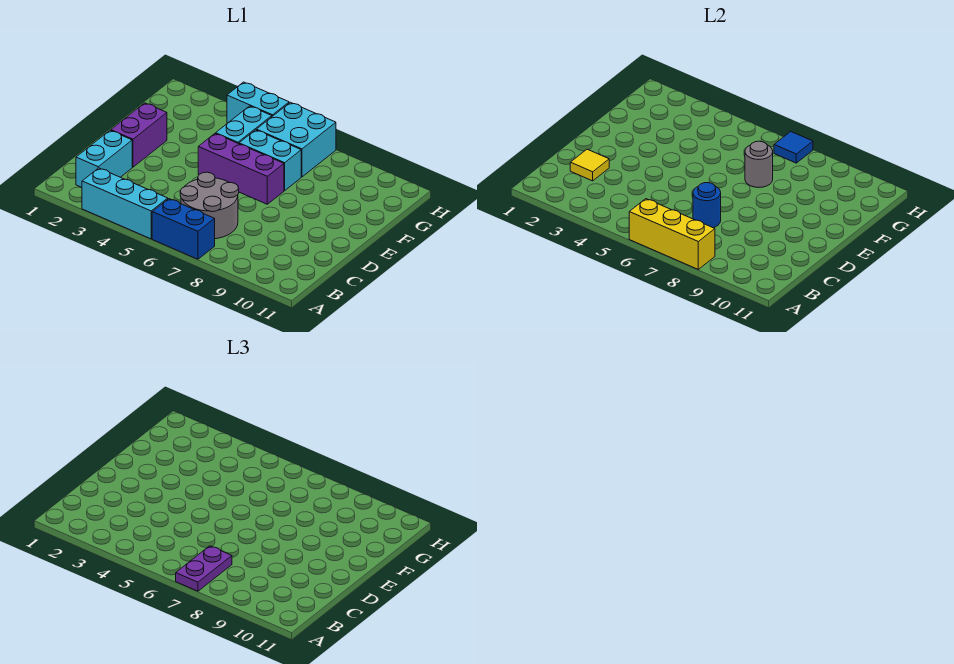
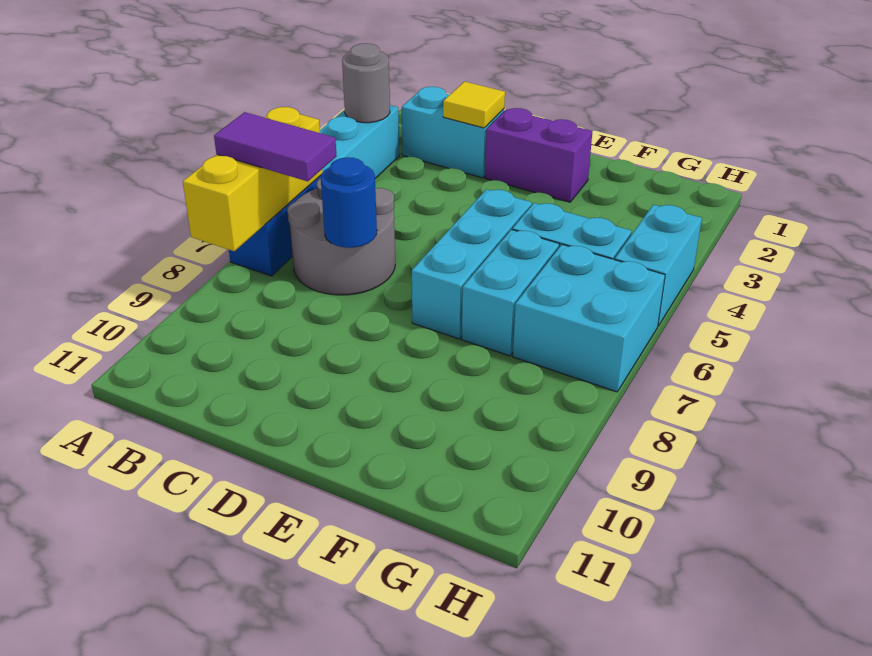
purple plate A7:B7 level 3 -> purple tile A7:B7 level 3
purple brick E5:E7 level 1 -> cyan brick E5:E7 level 1
grey round brick F7 level 2 -> grey round brick A3 level 2
blue tile H7 level 2 -> none

